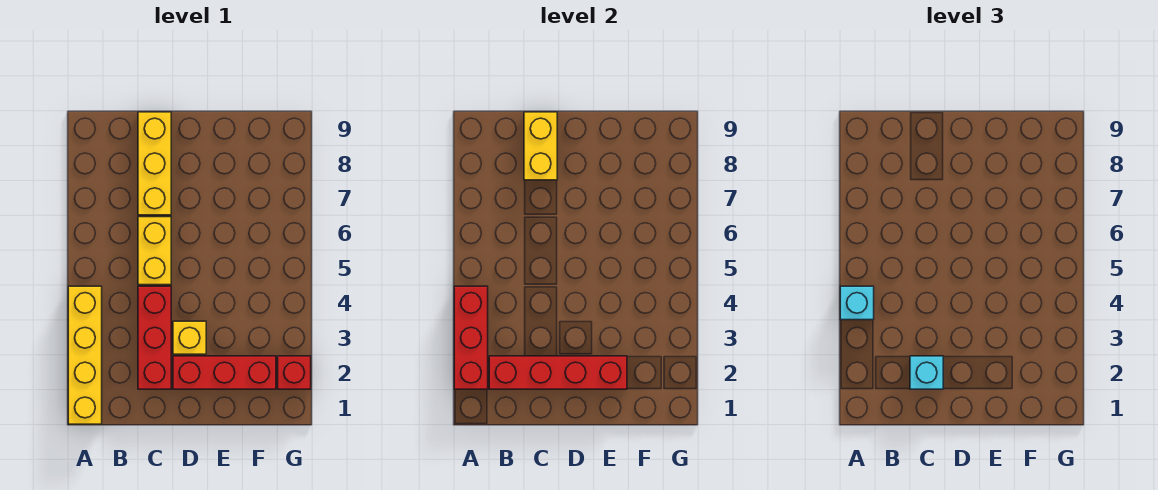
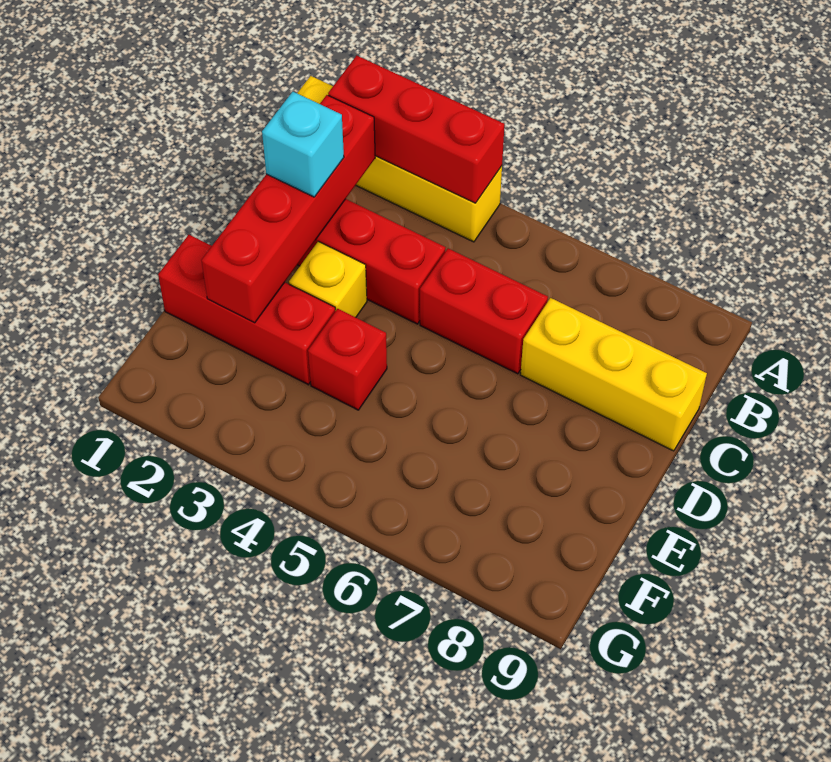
cyan brick A4 level 3 -> none
yellow brick C5:C6 level 1 -> red brick C5:C6 level 1
yellow brick C8:C9 level 2 -> none
red brick D2:F2 level 1 -> red brick E1:E3 level 1
red brick G2 level 1 -> red brick E4 level 1

